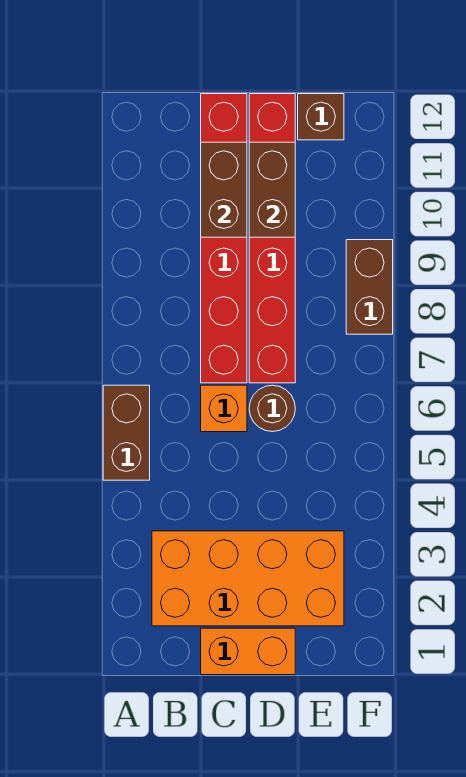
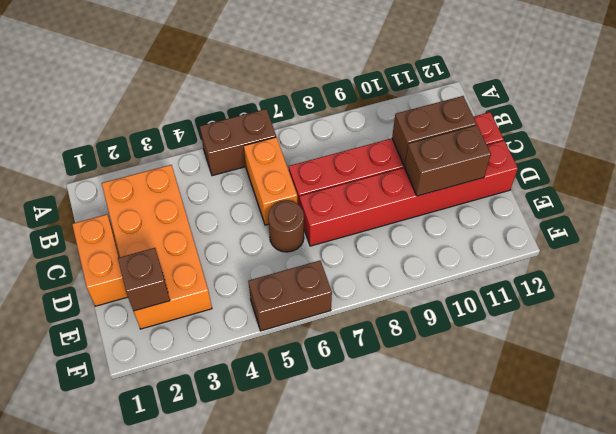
orange brick C6 level 1 -> orange brick B6:C6 level 1
brown brick E12 level 1 -> brown brick E2 level 2
brown brick F8:F9 level 1 -> brown brick F5:F6 level 1

